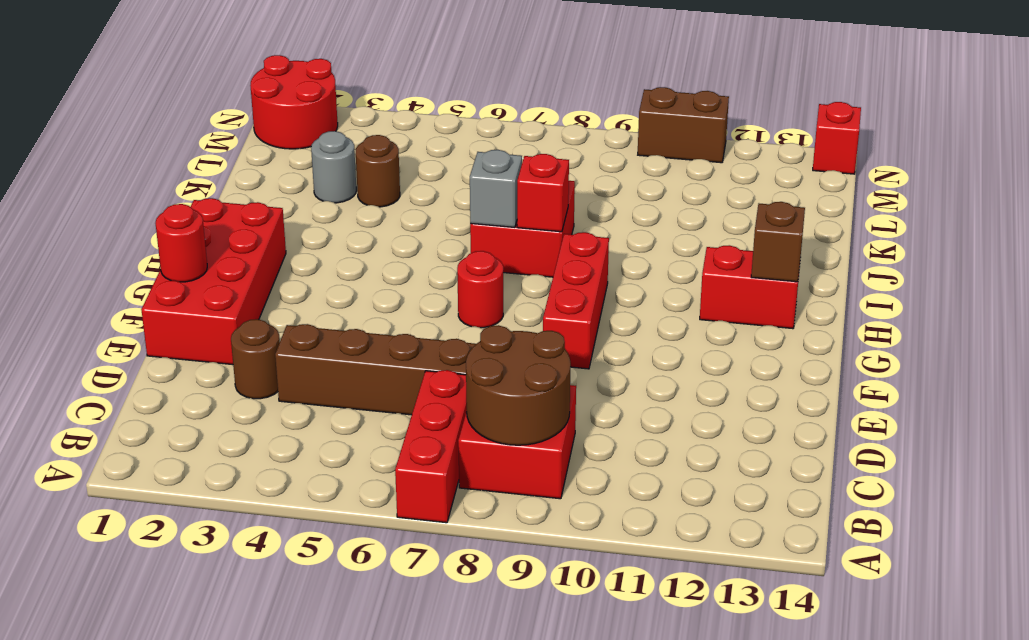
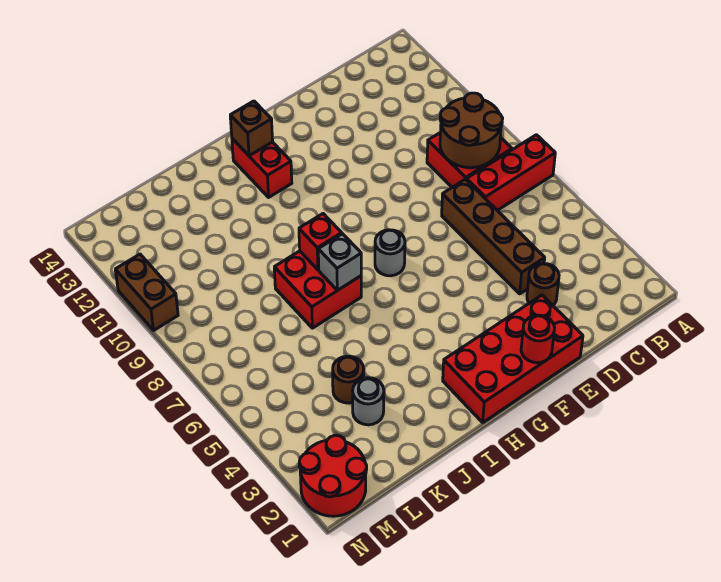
red brick F9:H9 level 1 -> none
red round brick G7 level 1 -> grey round brick G7 level 1
red brick N14 level 1 -> none

